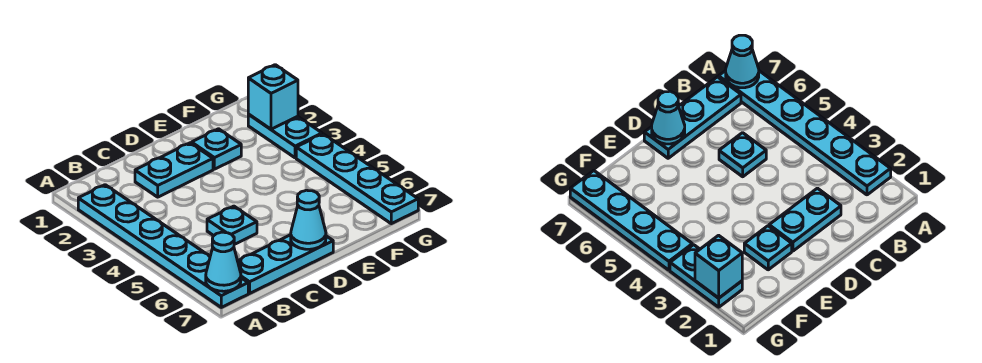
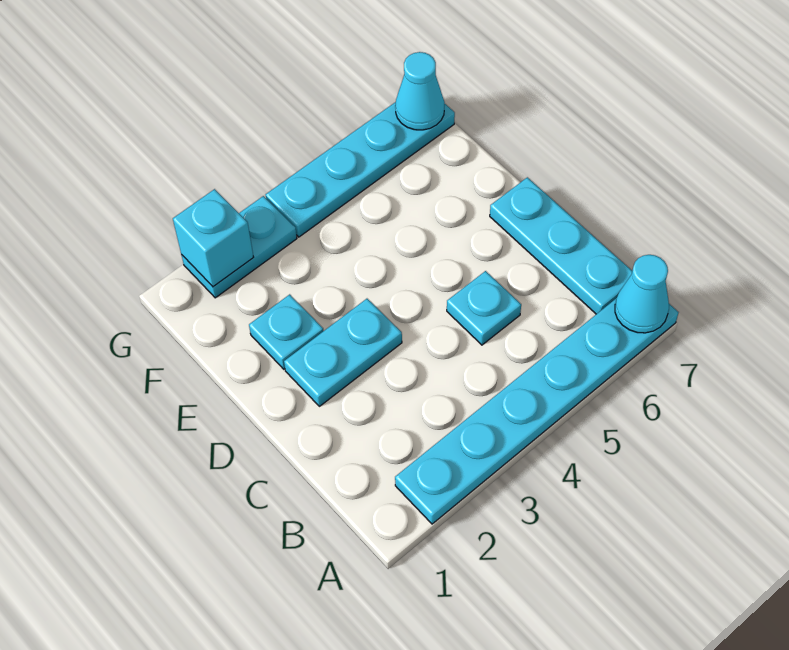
cyan plate C2:D2 level 1 -> cyan plate D2:D3 level 1
cyan cone D7 level 2 -> cyan cone G7 level 2

